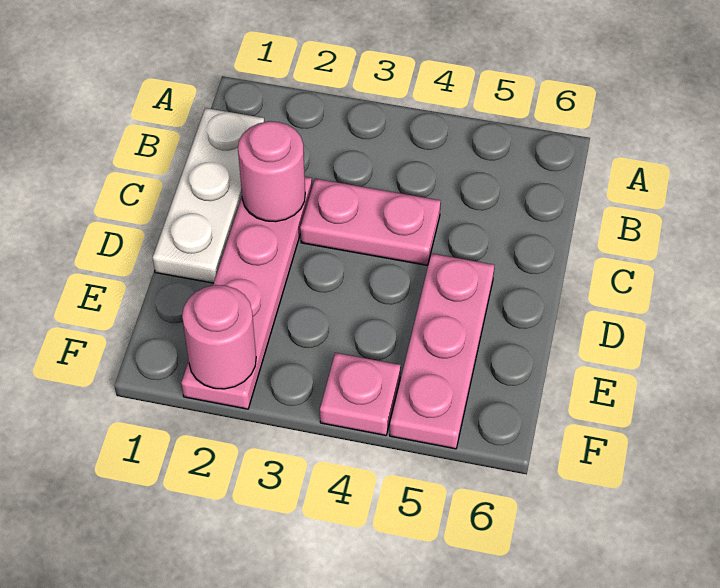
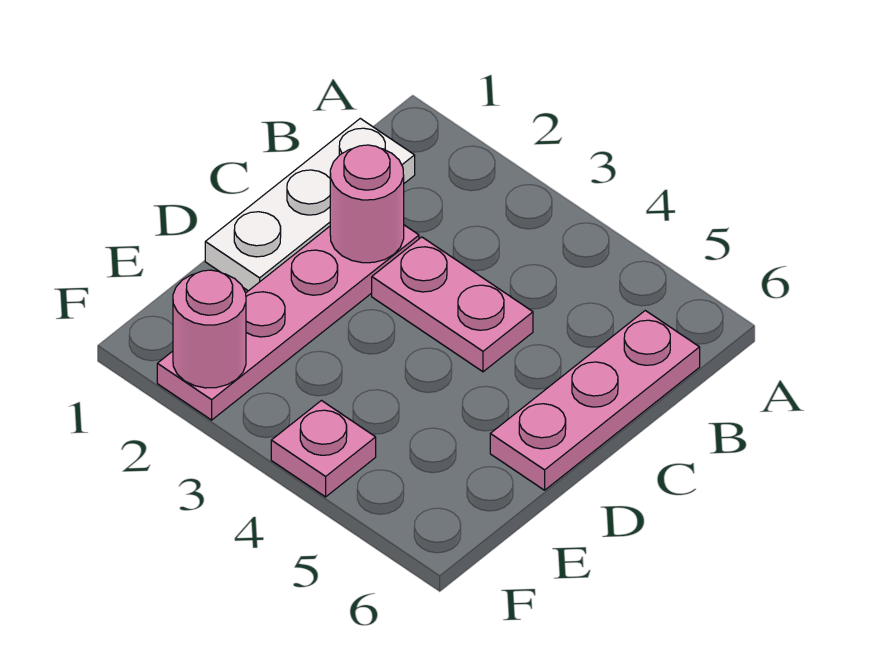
pink plate D5:F5 level 1 -> pink plate B6:D6 level 1

